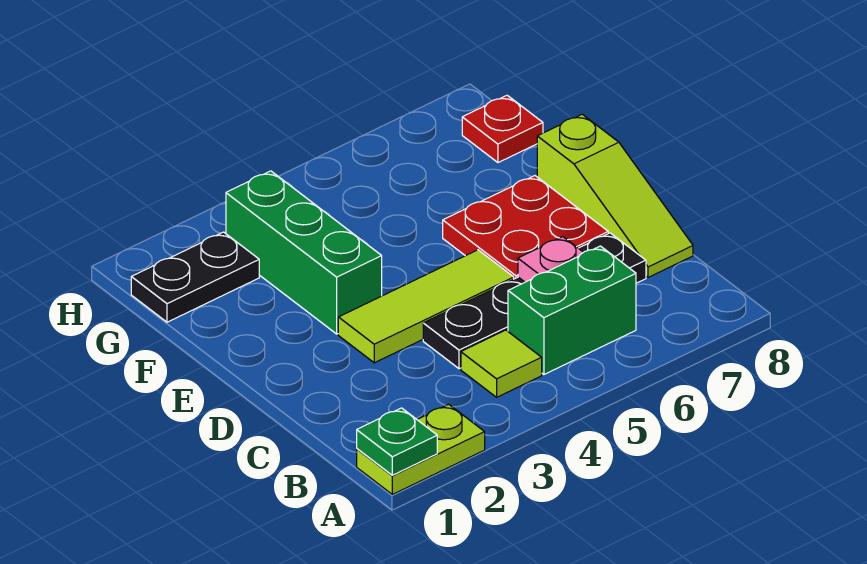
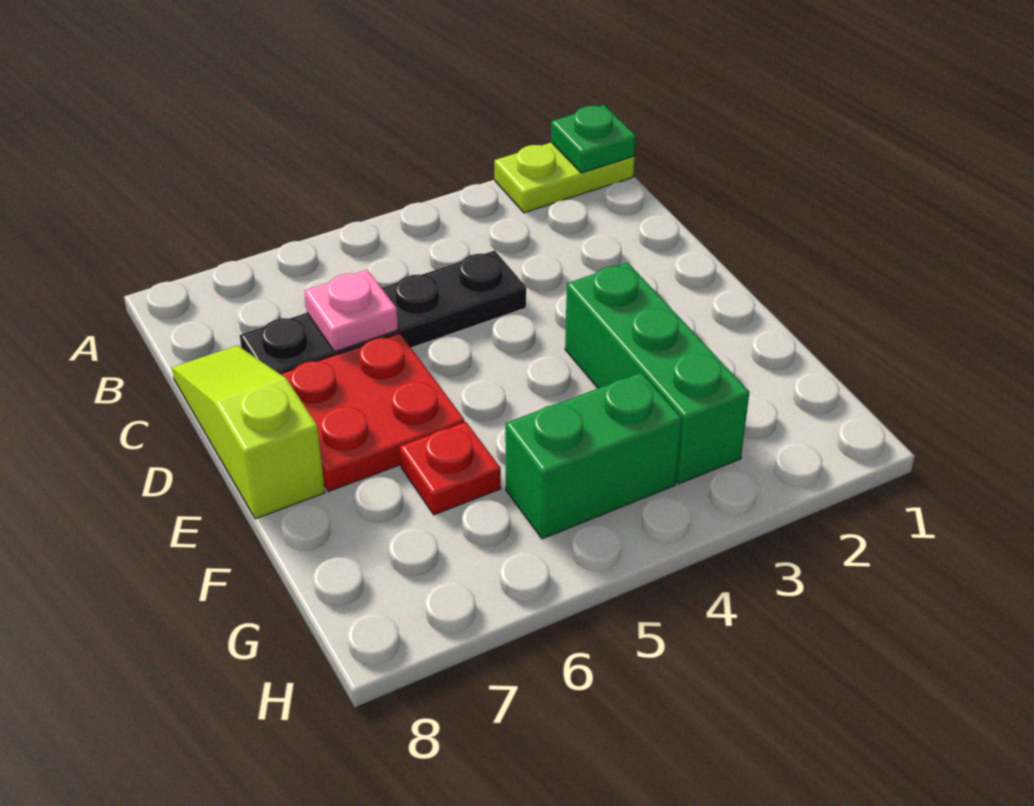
lime tile B4 level 1 -> none
green brick B5:B6 level 1 -> green brick G4:G5 level 1
lime tile D3:D5 level 1 -> none
black plate G1:G2 level 1 -> none
red plate G8 level 1 -> red plate F6 level 1

